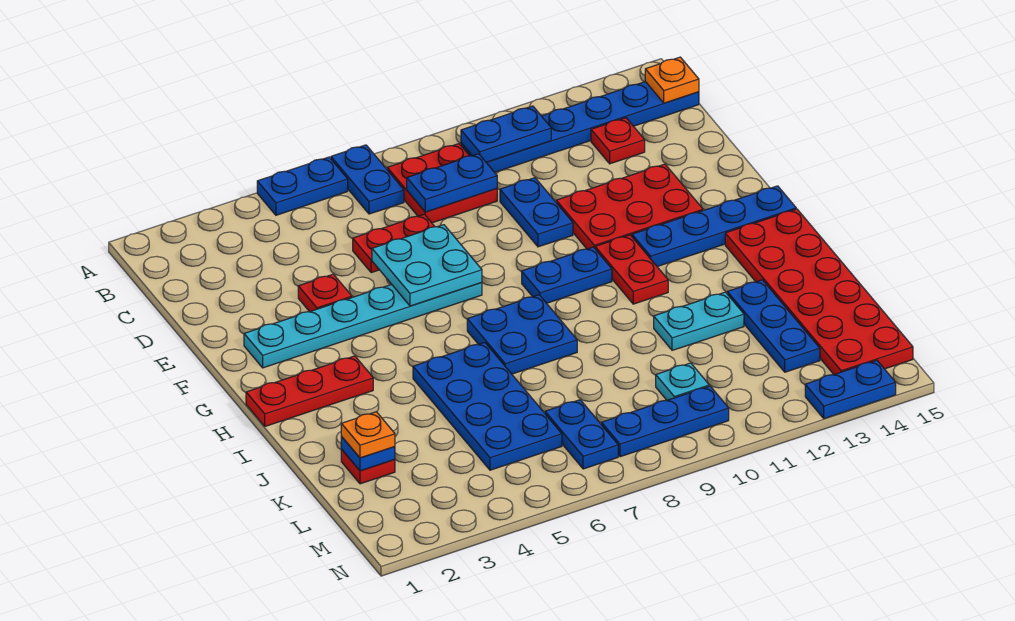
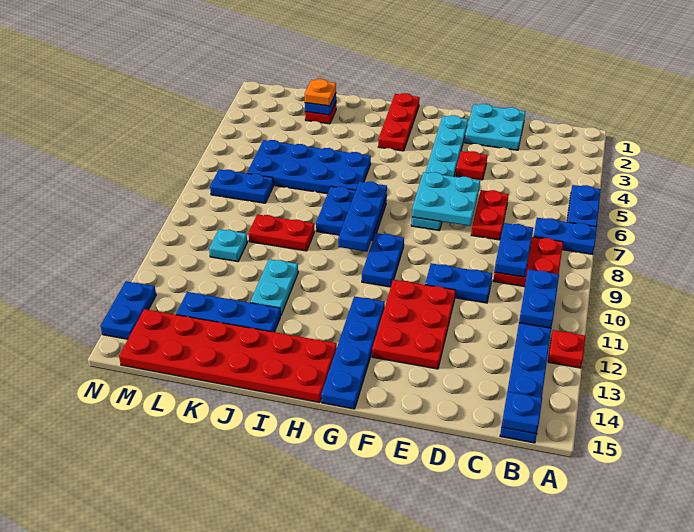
orange plate B15 level 2 -> blue plate B15 level 2
red plate C13 level 1 -> red plate A12 level 1
none -> cyan plate D1:E2 level 1
red plate G11:H11 level 1 -> red plate J9:K9 level 1
blue plate M8:M10 level 1 -> blue plate H7:H9 level 2

